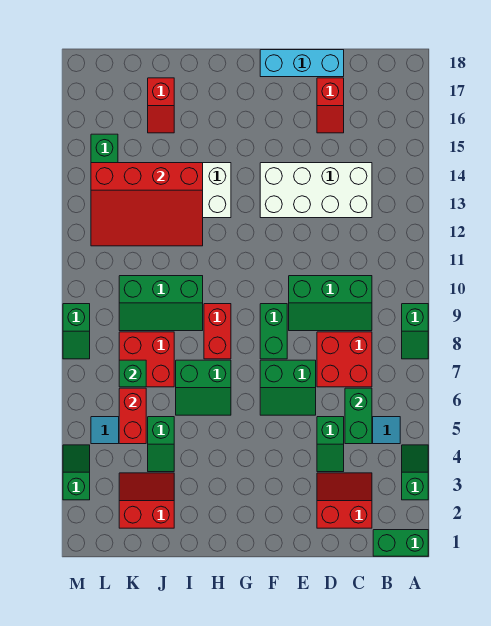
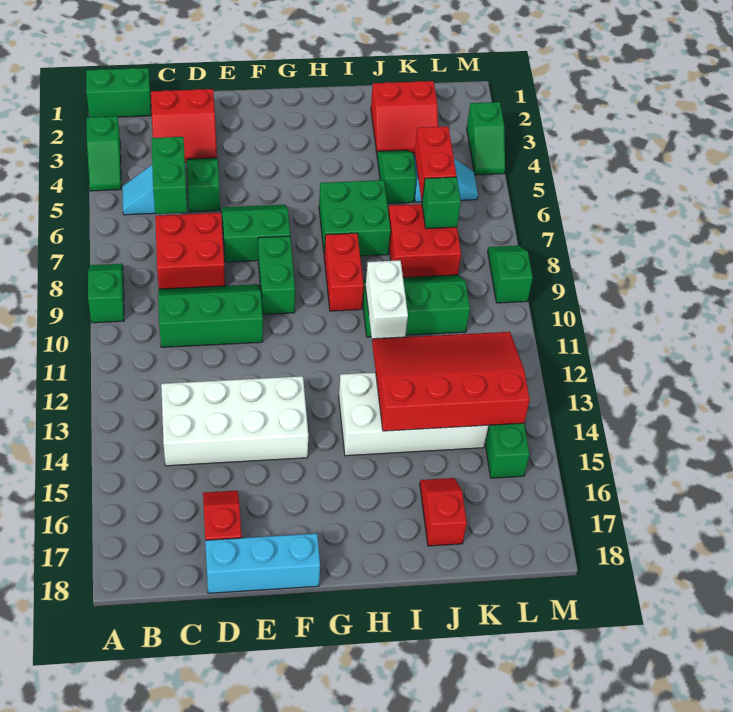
green slope H6:I7 level 1 top 7 -> green brick H6:I7 level 1
none -> white brick I10:I11 level 2

